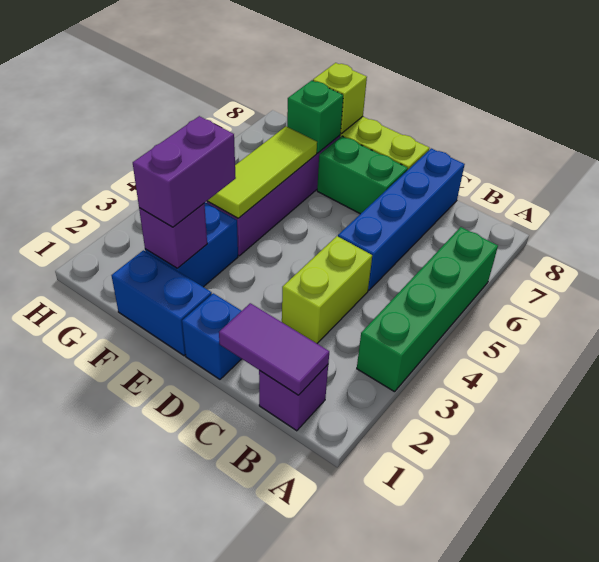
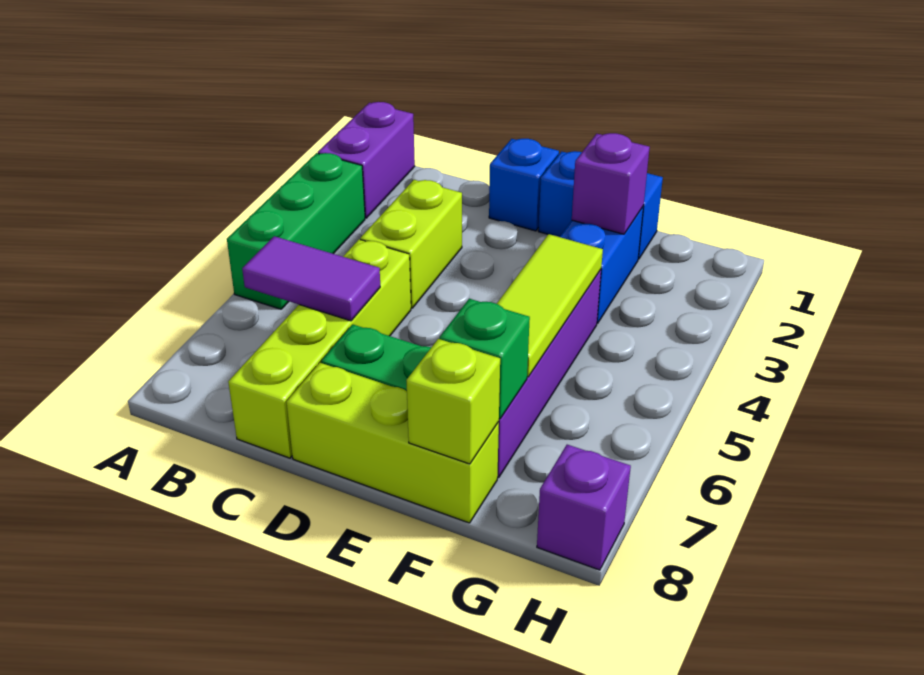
green brick A3:A6 level 1 -> green brick A3:A5 level 1
purple brick B1 level 1 -> purple brick H8 level 1
purple tile B1:C1 level 2 -> purple tile B6:C6 level 2
blue brick C5:C8 level 1 -> lime brick C5:C8 level 1
purple brick F2:F3 level 3 -> purple brick A1:A2 level 1

